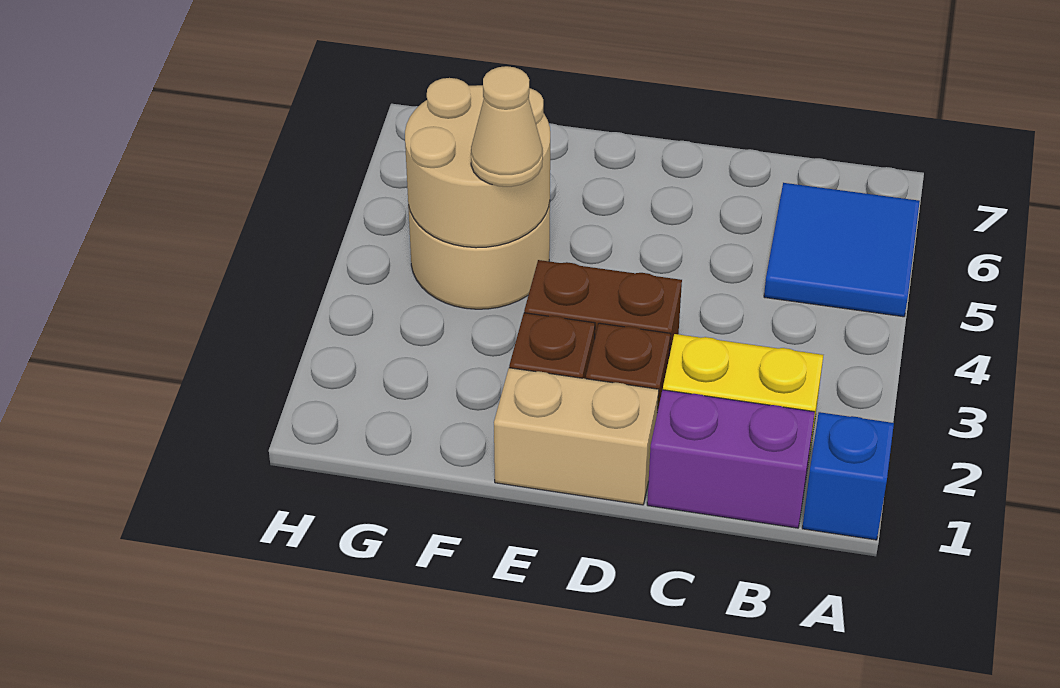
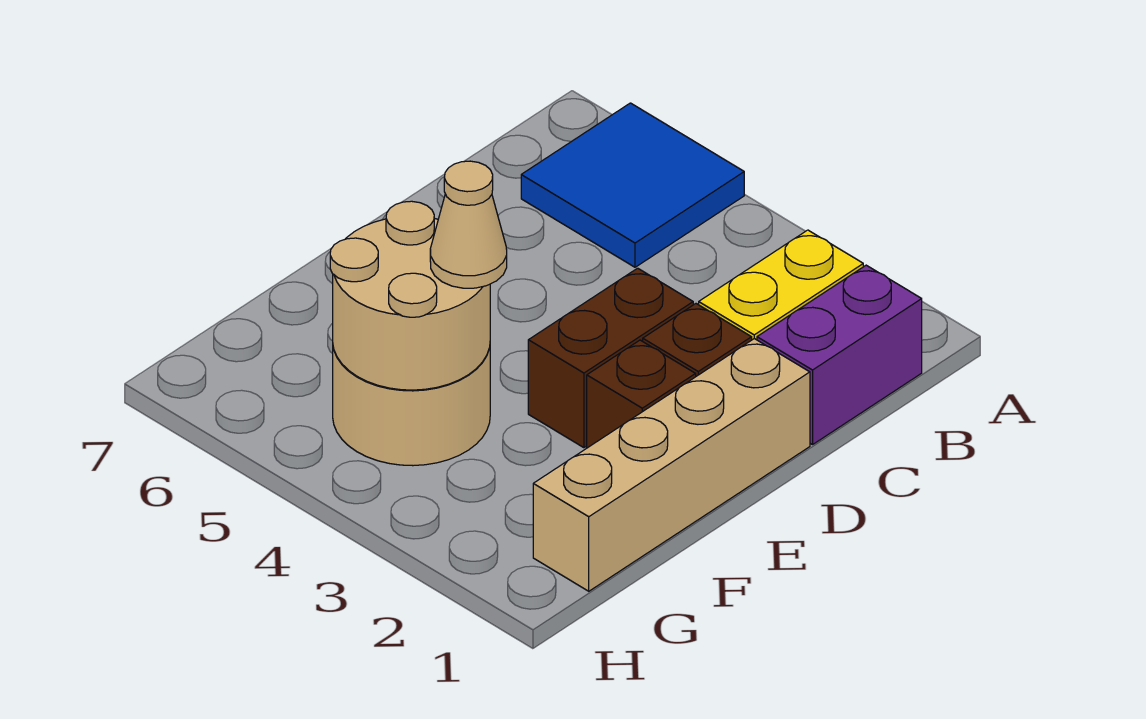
blue brick A1 level 1 -> none
tan brick D1:E1 level 1 -> tan brick D1:G1 level 1

